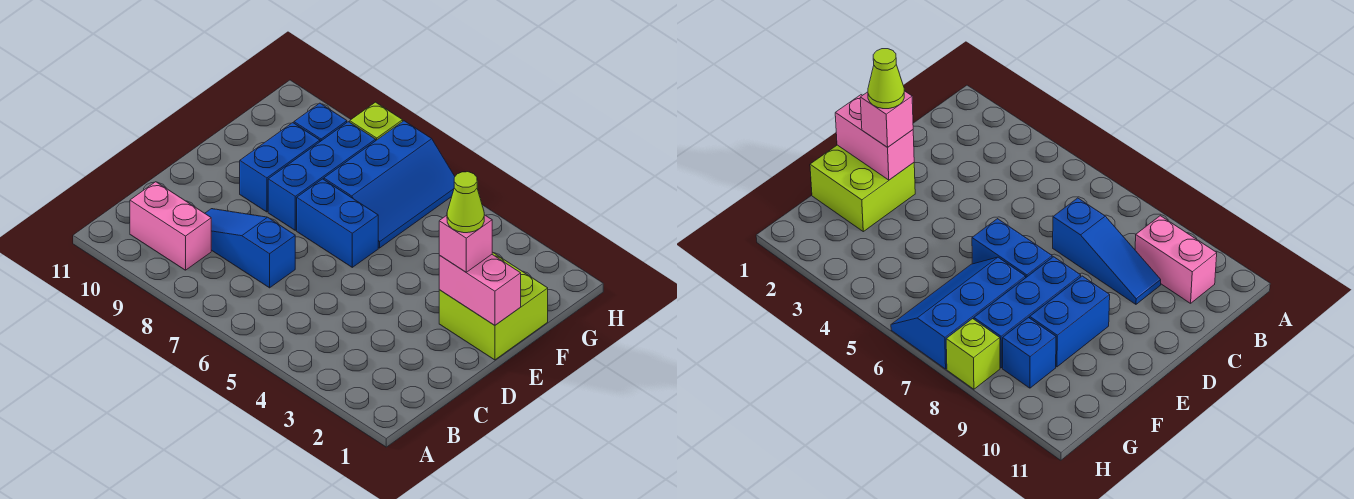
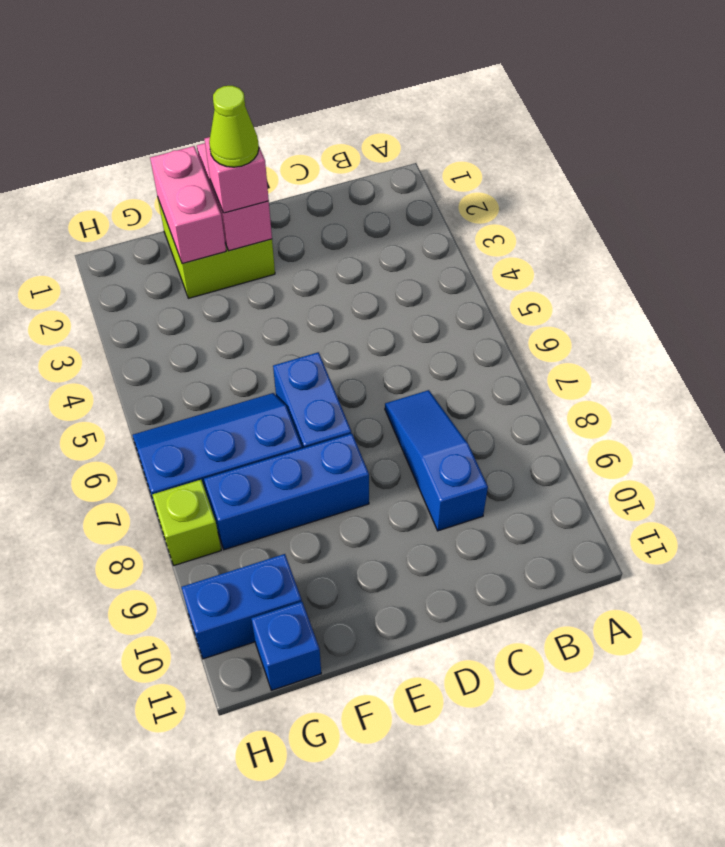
pink brick B9:B10 level 1 -> pink brick F1:F2 level 2
blue slope C7:C9 level 1 top 7 -> blue slope C7:C9 level 1 top 9
blue brick E9:F9 level 1 -> blue brick G10:H10 level 1
blue brick G9 level 1 -> blue brick G11 level 1

